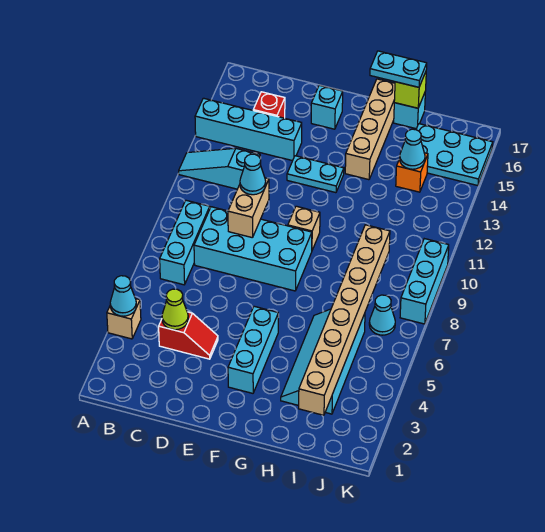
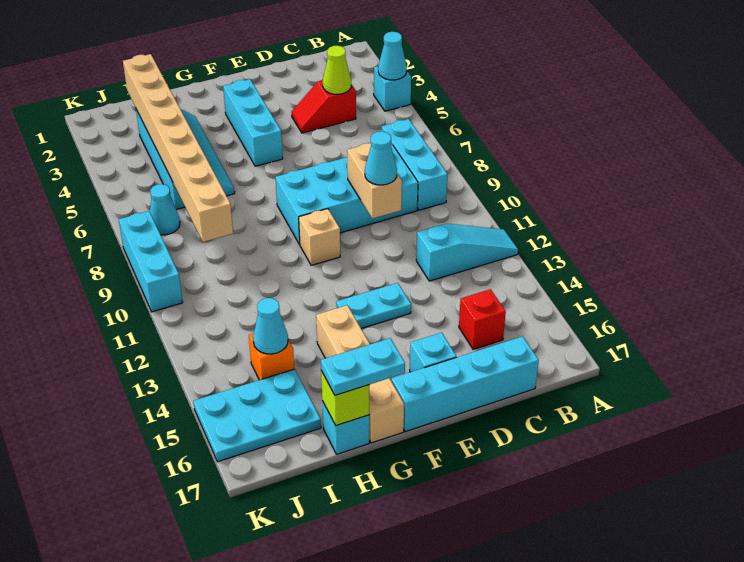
tan brick A4 level 1 -> cyan brick A4 level 1
cyan brick A14:D14 level 1 -> cyan brick C17:F17 level 1

